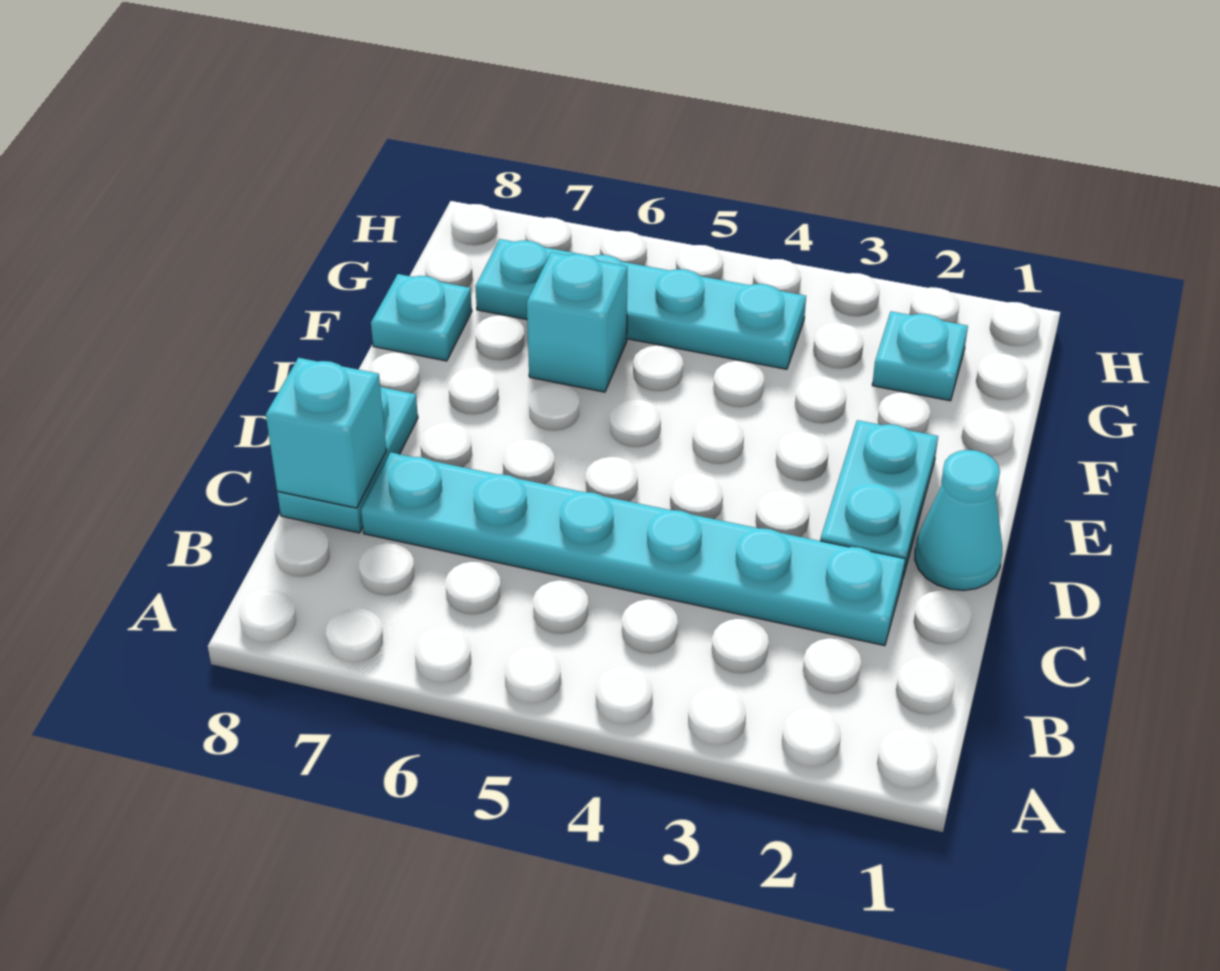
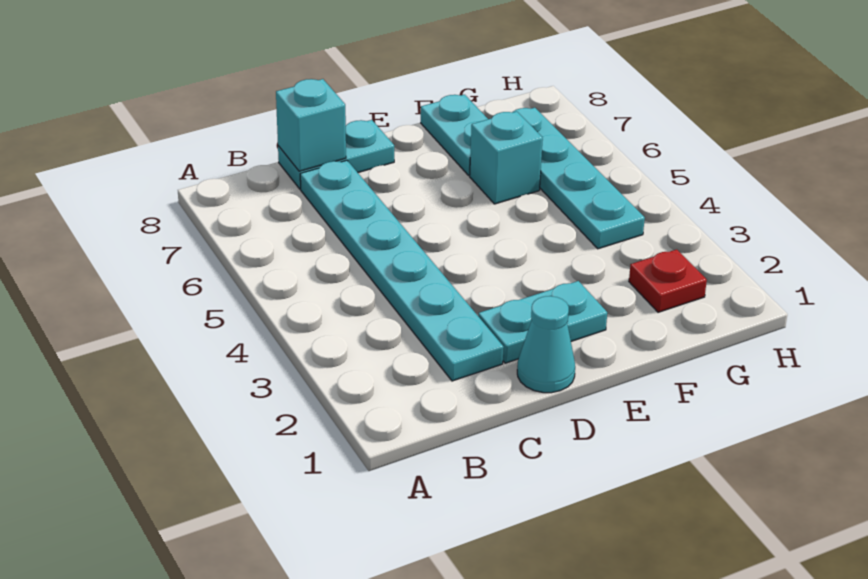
cyan plate F8 level 1 -> cyan plate F7:F8 level 1
cyan plate G2 level 1 -> red plate G2 level 1

